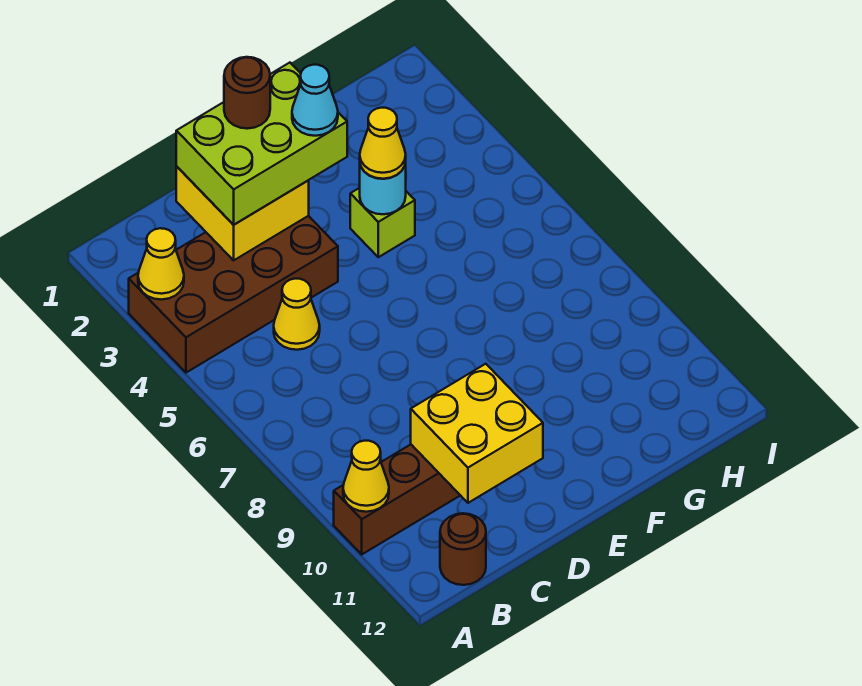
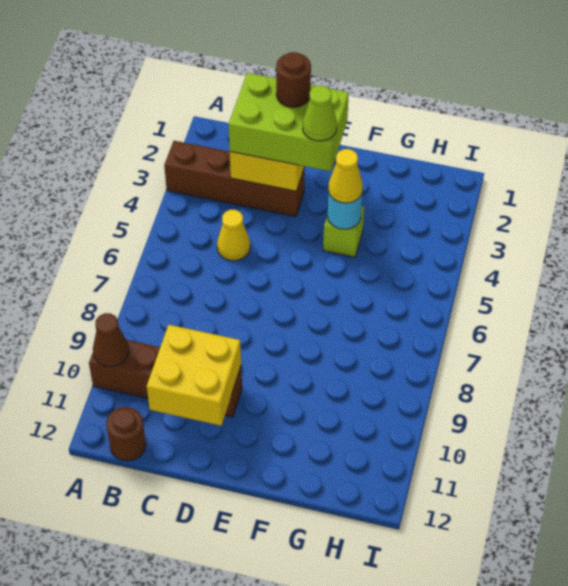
brown brick A3:D4 level 1 -> brown brick A3:D3 level 1
yellow cone A3 level 2 -> none
yellow cone A10 level 2 -> brown cone A10 level 2
cyan cone E3 level 4 -> lime cone E3 level 4

